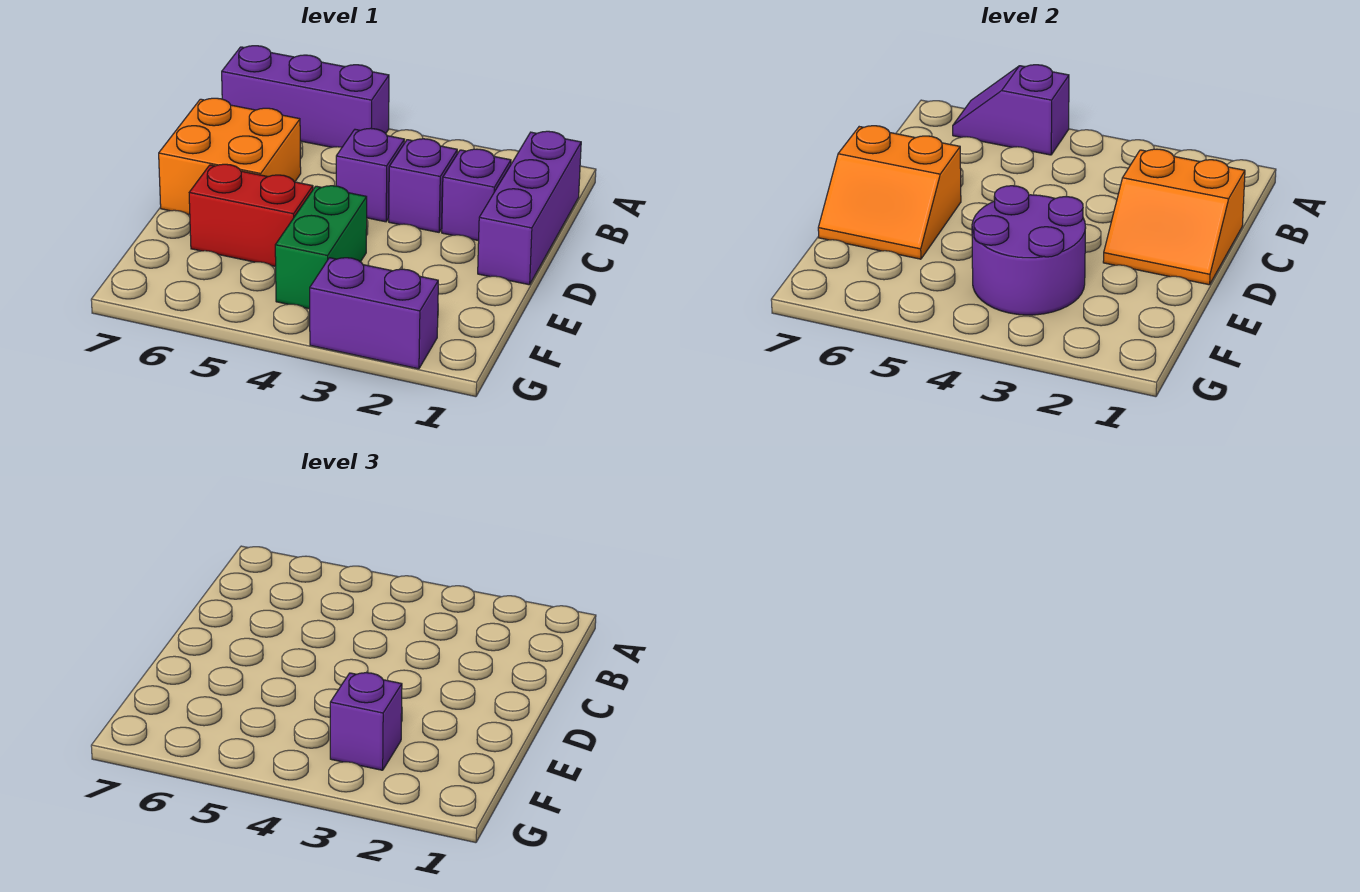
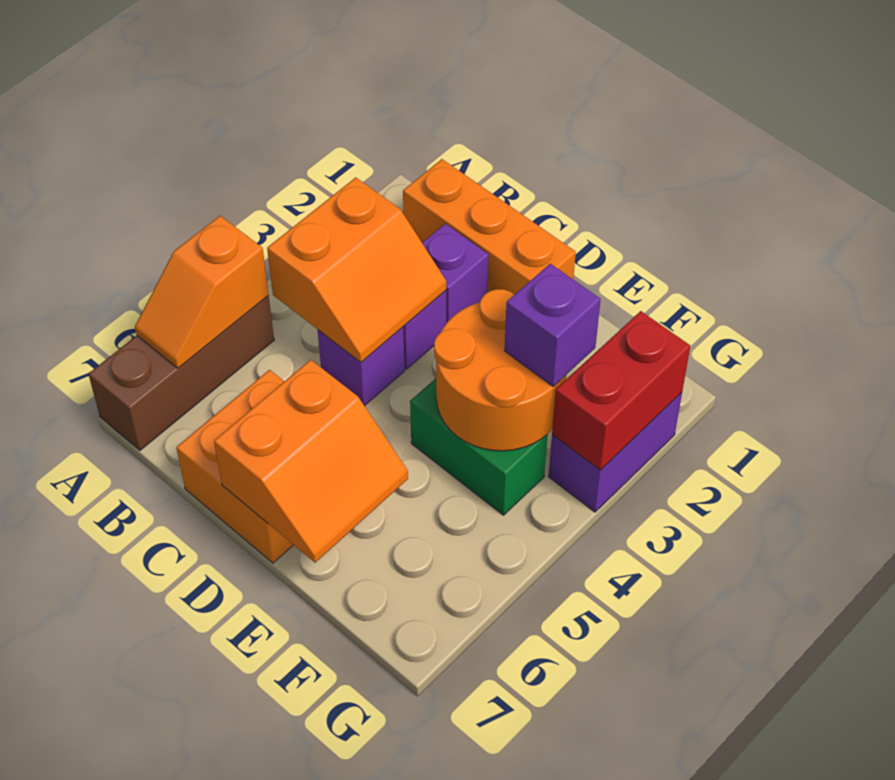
purple brick A5:A7 level 1 -> brown brick A5:A7 level 1
purple slope A5:A6 level 2 top 5 -> orange slope A5:A6 level 2 top 5
purple brick B1:D1 level 1 -> orange brick B1:D1 level 1
orange slope C1:D2 level 2 top C -> orange slope B3:C4 level 2 top B
purple round brick E3:F4 level 2 -> orange round brick E3:F4 level 2
red brick E5:E6 level 1 -> red brick G2:G3 level 2

